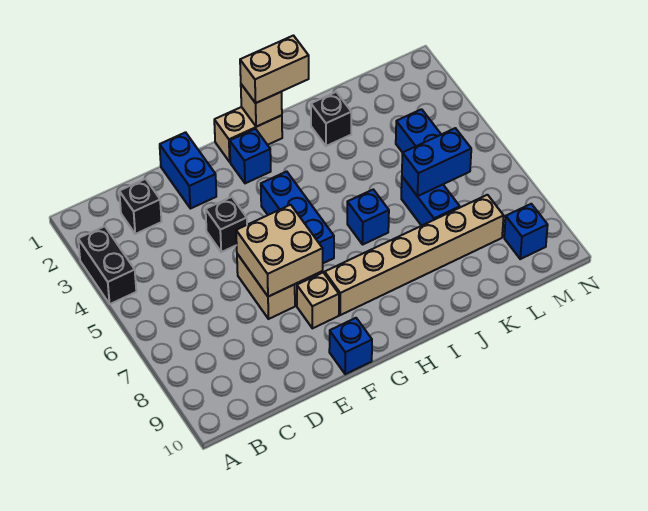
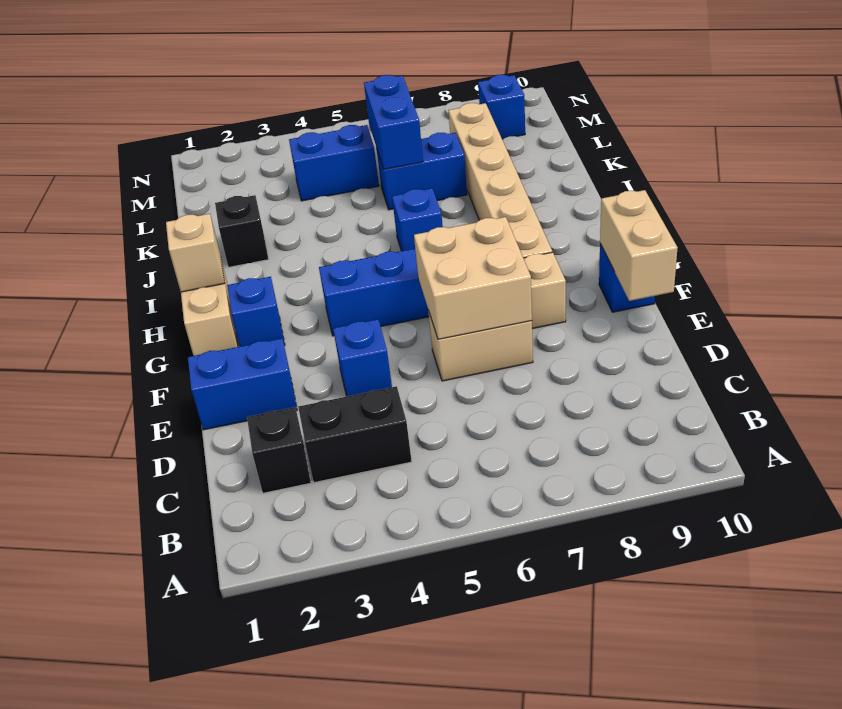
black brick A3:A4 level 1 -> black brick C3:C4 level 1
black brick E4 level 1 -> blue brick E4 level 1
tan brick H1:I1 level 3 -> tan brick E10:F10 level 2

